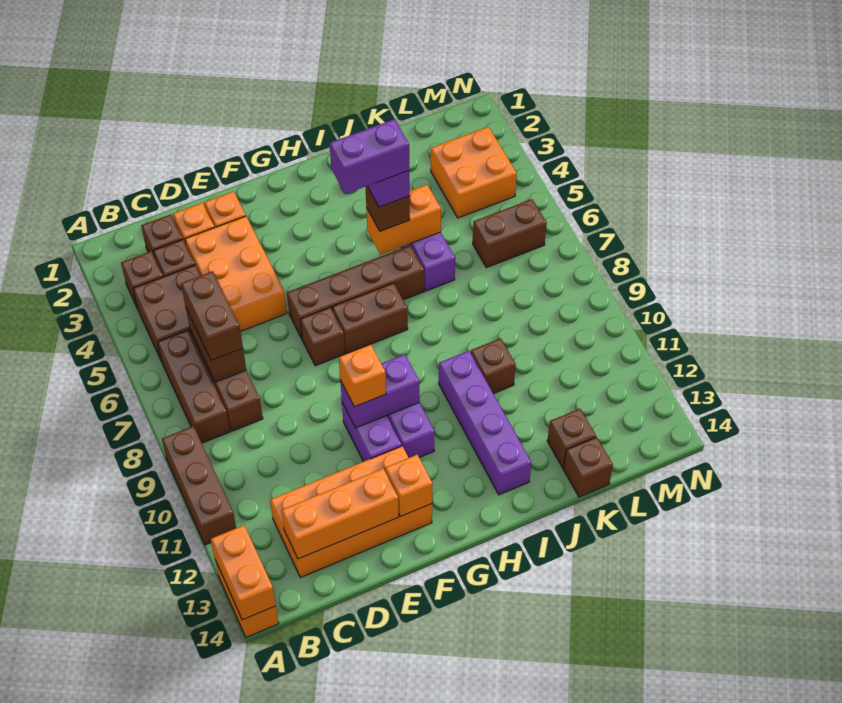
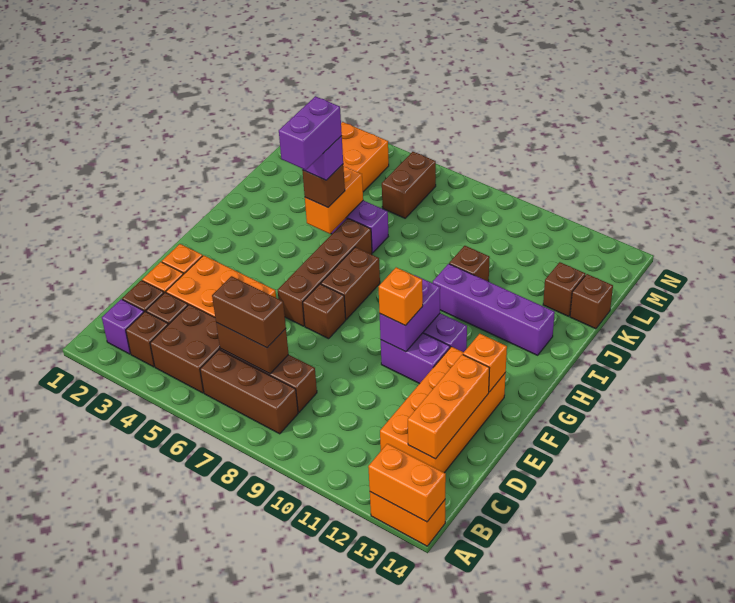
brown brick A9:A11 level 1 -> none
none -> purple brick B2 level 1

